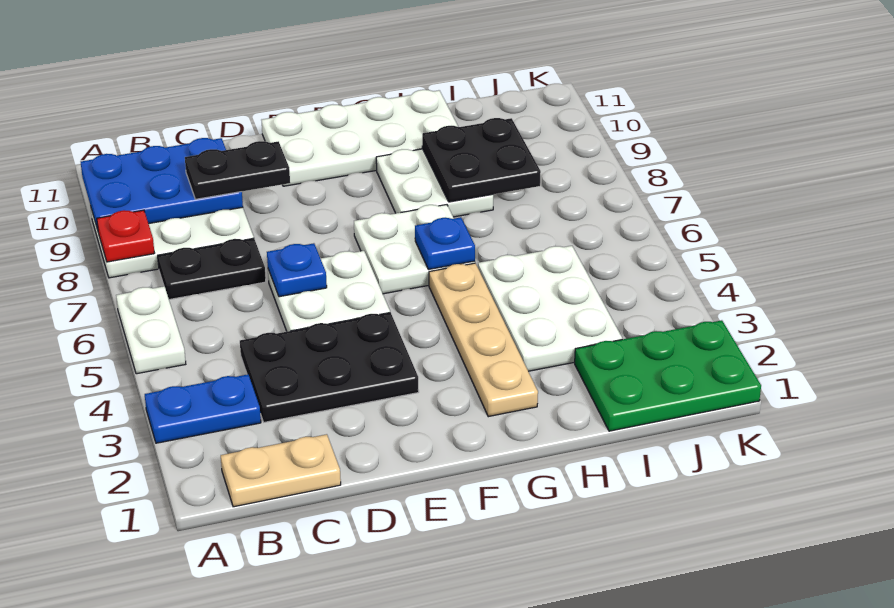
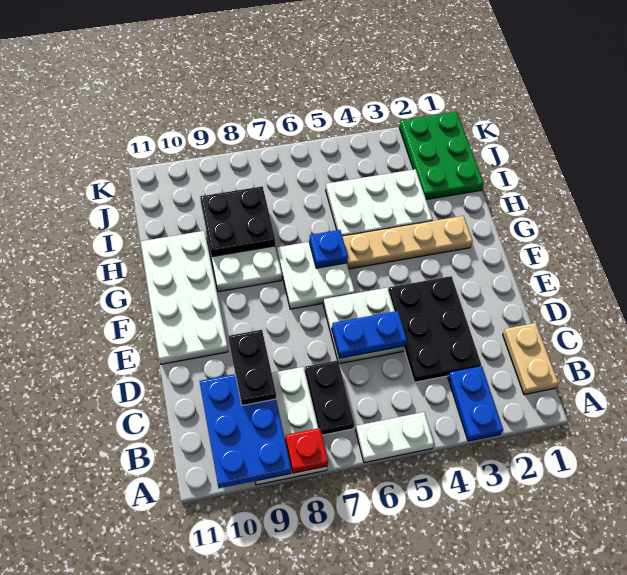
blue plate D6 level 2 -> blue plate D5:D6 level 2

